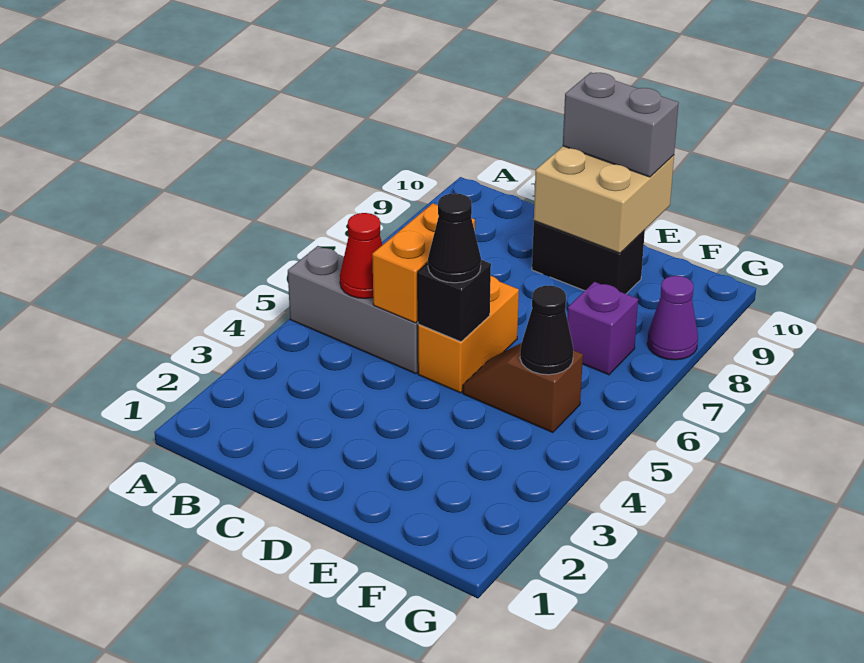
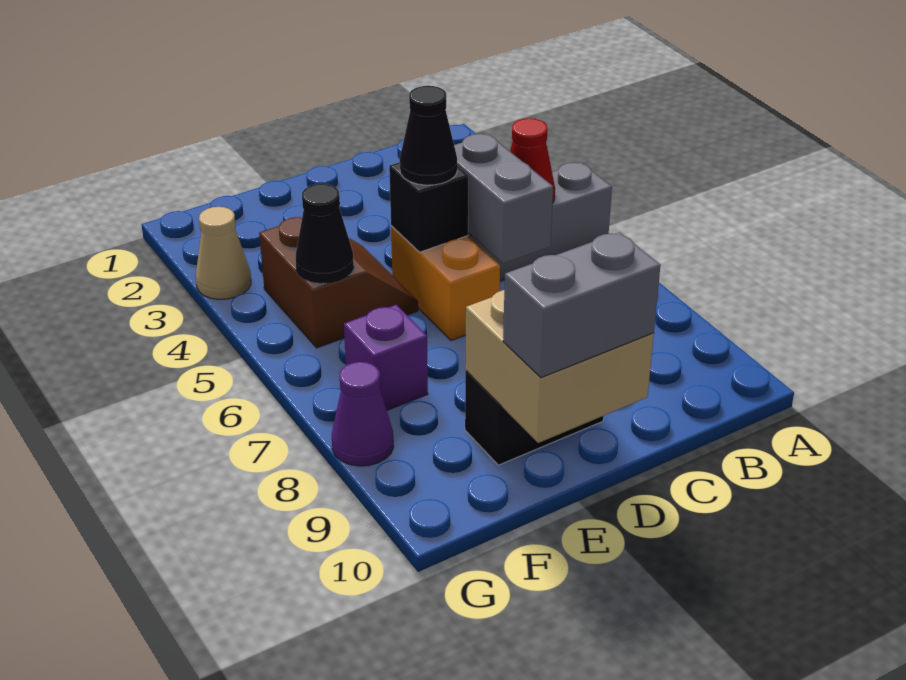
orange brick C5:C6 level 2 -> grey brick C5:C6 level 2
brown slope E5:F5 level 1 top F -> brown slope E4:F5 level 1 top F
none -> tan cone G3 level 1

